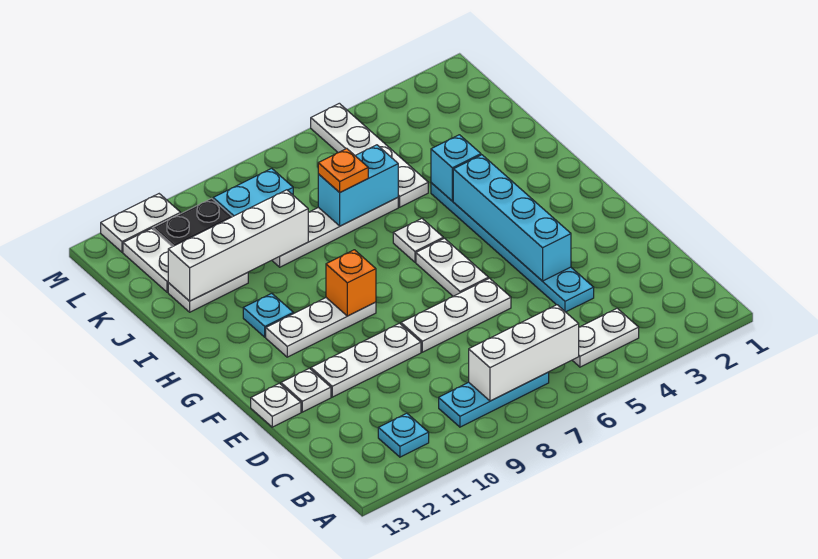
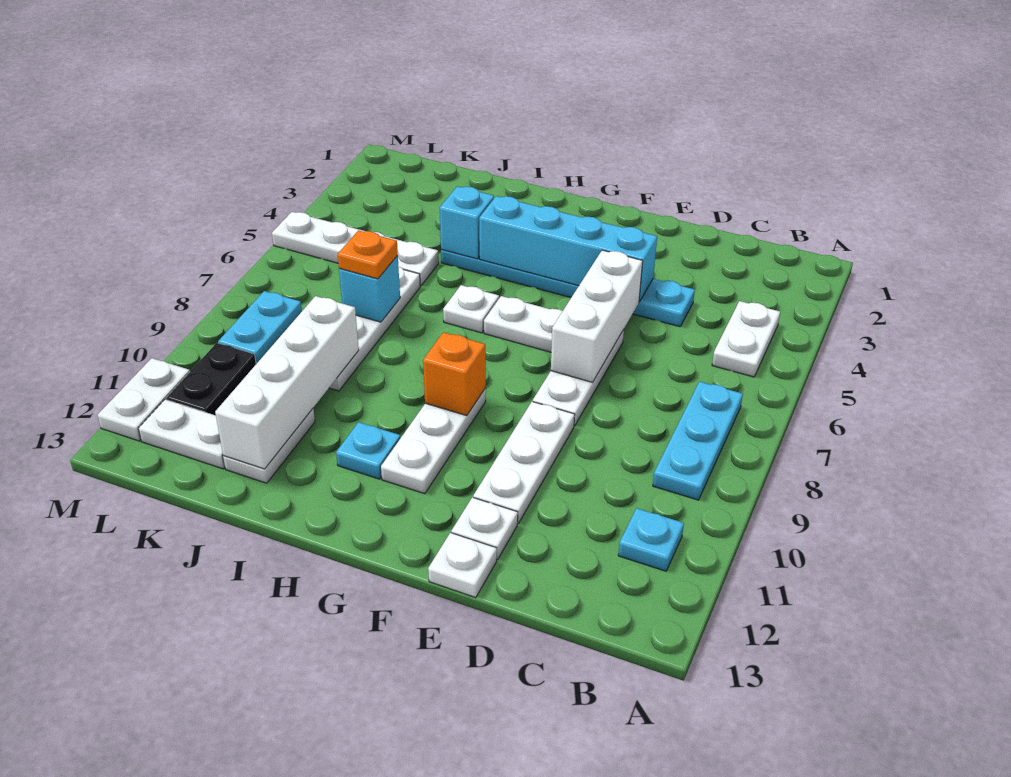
white brick B6:B8 level 2 -> white brick E5:E7 level 2
cyan brick J6:J7 level 2 -> cyan brick J7 level 2

